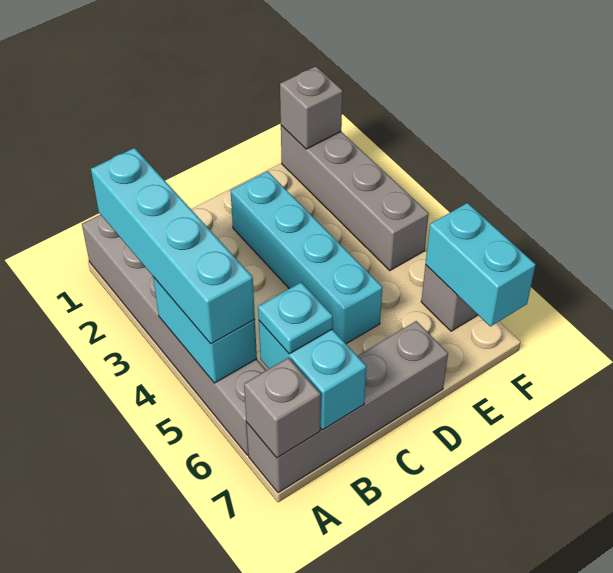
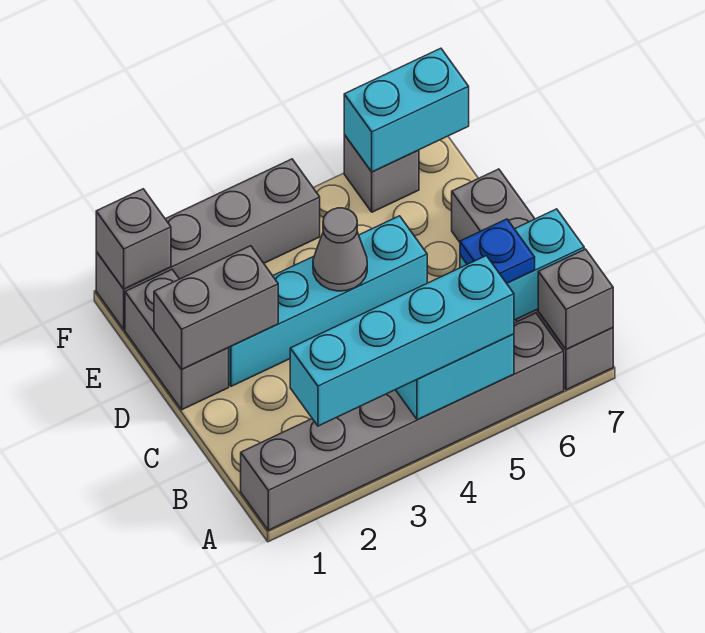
cyan plate B6 level 3 -> blue plate B6 level 3
none -> grey brick D1:E1 level 1
none -> grey brick D1:D2 level 2
none -> grey cone D4 level 2

